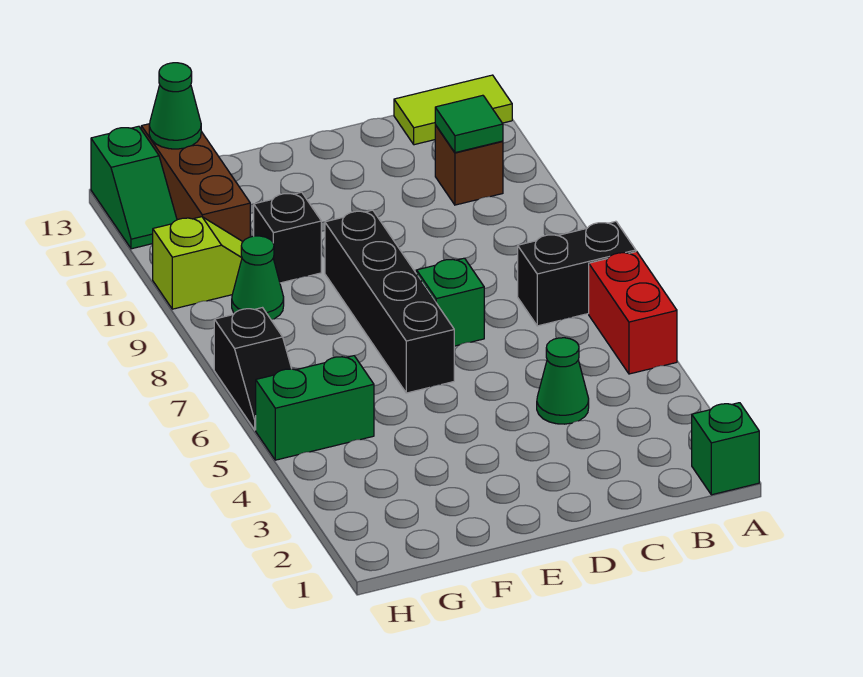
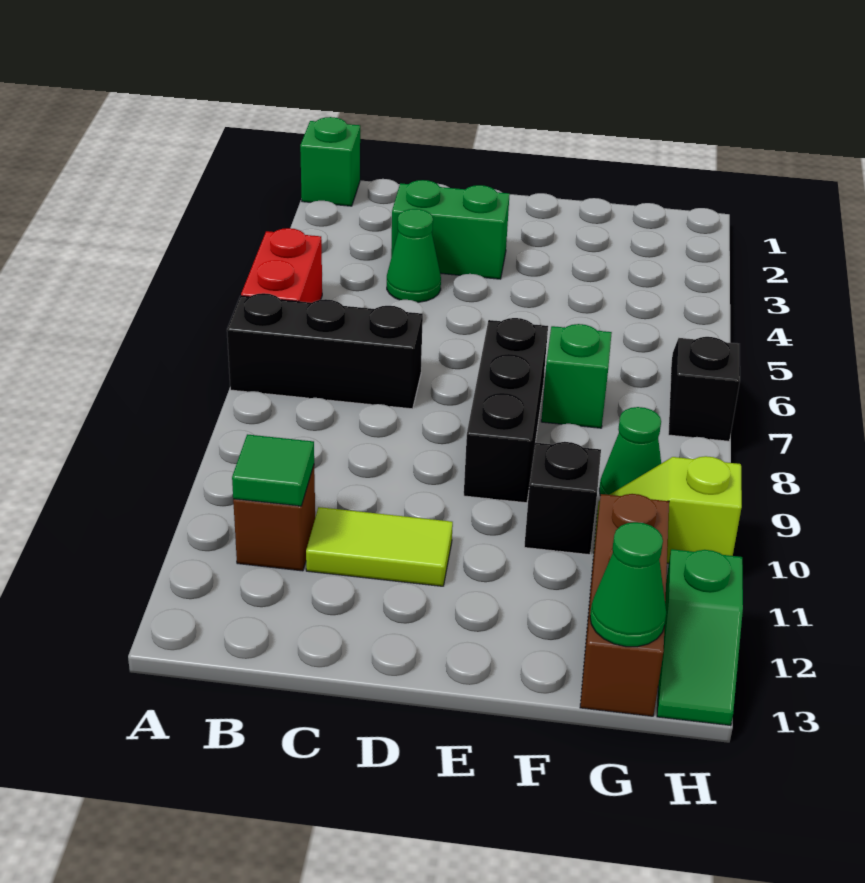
black brick A7:B7 level 1 -> black brick A7:C7 level 1
lime tile A13:B13 level 1 -> lime tile C11:D11 level 1
green brick D7 level 1 -> green brick F7 level 1
black brick E6:E9 level 1 -> black brick E7:E9 level 1
green brick G5:H5 level 1 -> green brick C3:D3 level 1
green slope H12:H13 level 1 top 13 -> green slope H12:H13 level 1 top 12

